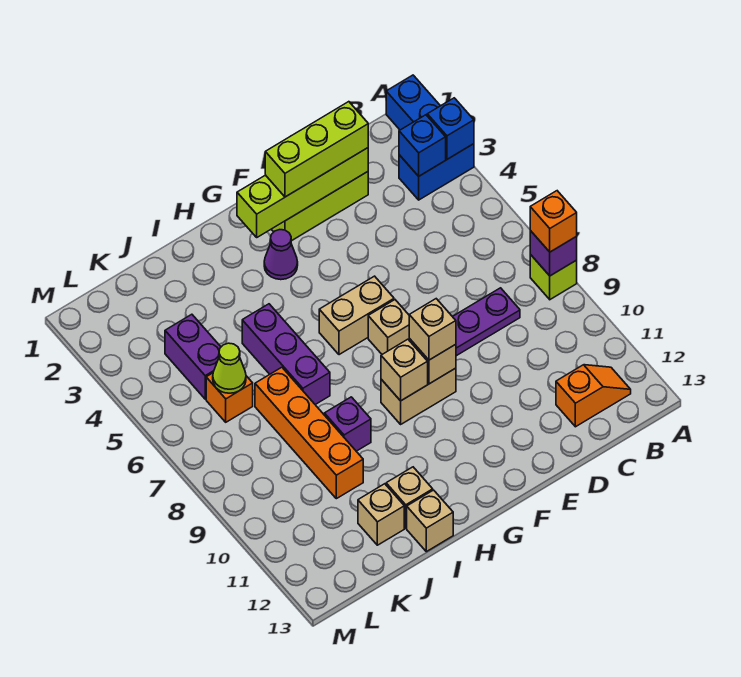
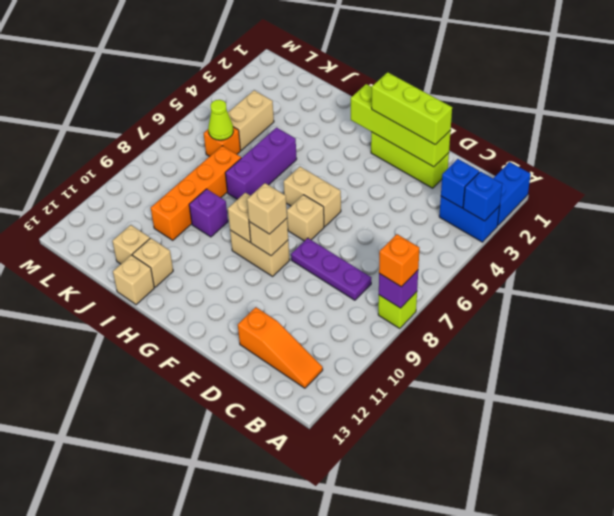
orange slope B12:C12 level 1 top C -> orange slope B12:D12 level 1 top D
purple cone G3 level 1 -> none
purple brick K4:K5 level 1 -> tan brick K4:K5 level 1

